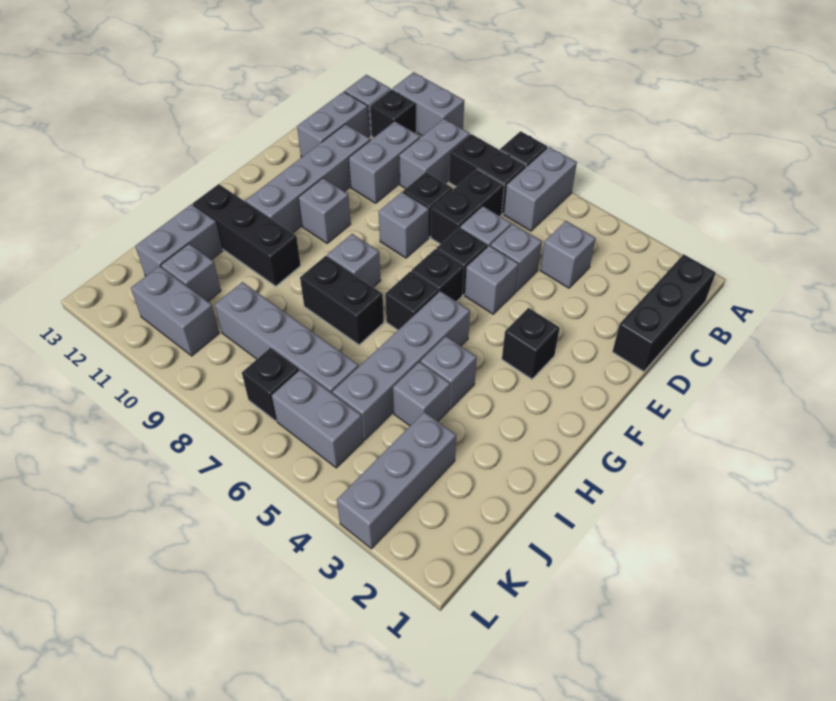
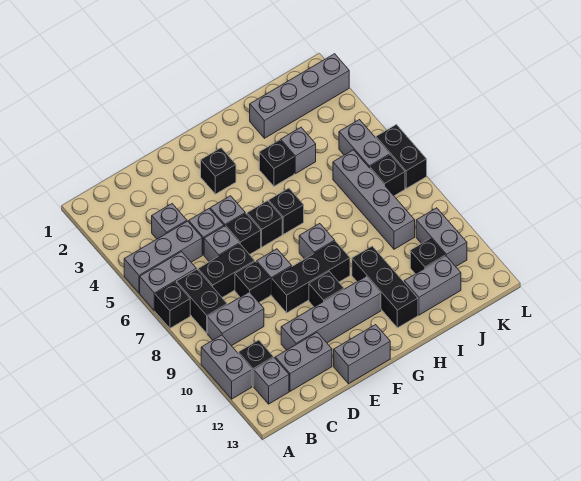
black brick B1:D1 level 1 -> black brick E9:G9 level 1
grey brick C10:D10 level 1 -> grey brick E13:F13 level 1
grey brick F10 level 1 -> black brick F10 level 1
grey brick G5:J5 level 1 -> grey brick I2:L2 level 1
grey brick H4 level 1 -> black brick H4 level 1
black brick H7:H8 level 1 -> black brick L6:L7 level 1
grey brick J3:L3 level 1 -> grey brick A5:C5 level 1
grey brick J11 level 1 -> black brick J11 level 1

